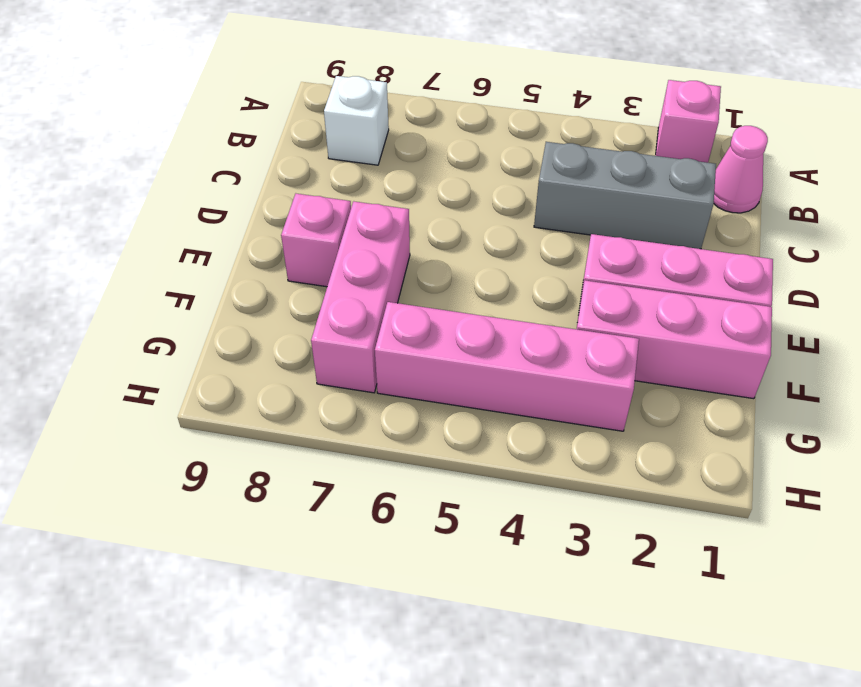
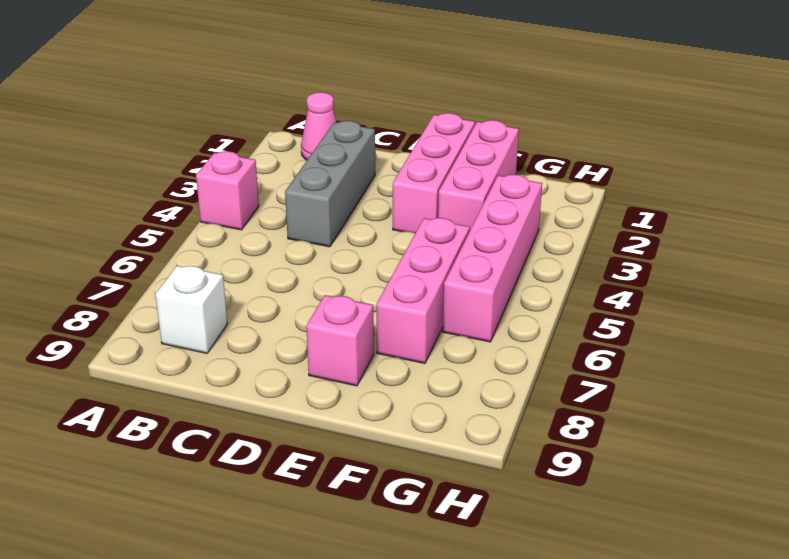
pink brick A2 level 1 -> pink brick A4 level 1
pink brick E7:G7 level 1 -> pink brick F5:F7 level 1

